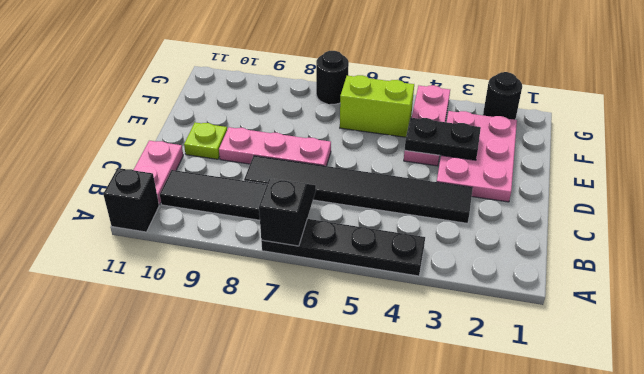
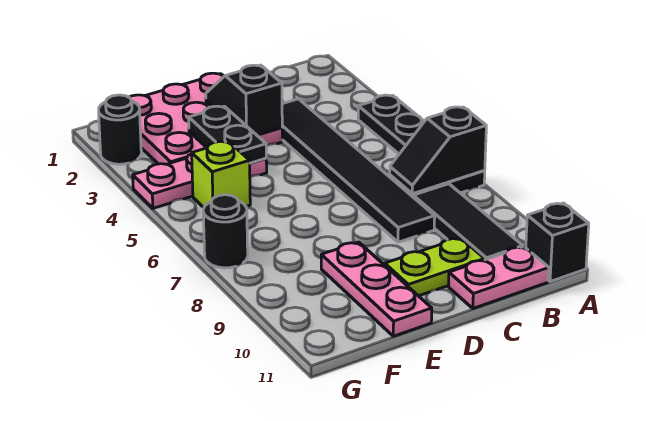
pink plate D2:F3 level 1 -> pink plate D1:F3 level 1
none -> black slope D2:D3 level 2 top 3
pink plate D7:D9 level 1 -> pink plate E9:E11 level 1
lime plate D10 level 1 -> lime plate C10:D10 level 1
lime brick F5:F6 level 1 -> lime brick F5 level 1

